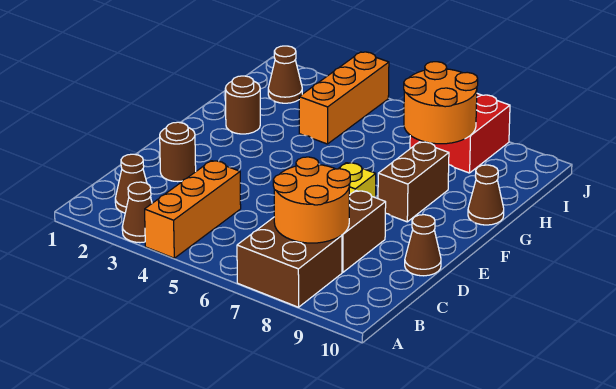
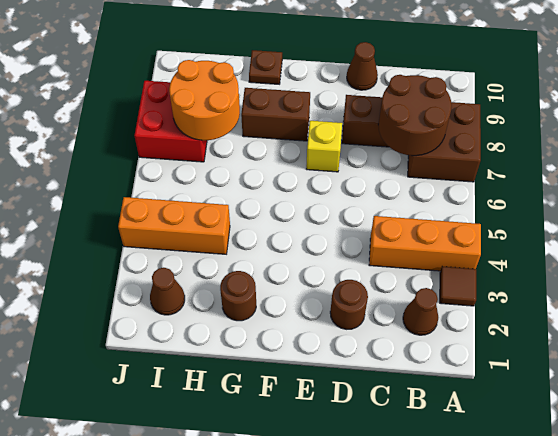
brown cone A3 level 1 -> brown tile A3 level 1
orange round brick B7:C8 level 2 -> brown round brick B7:C8 level 2
brown cone G10 level 1 -> brown plate G10 level 1

